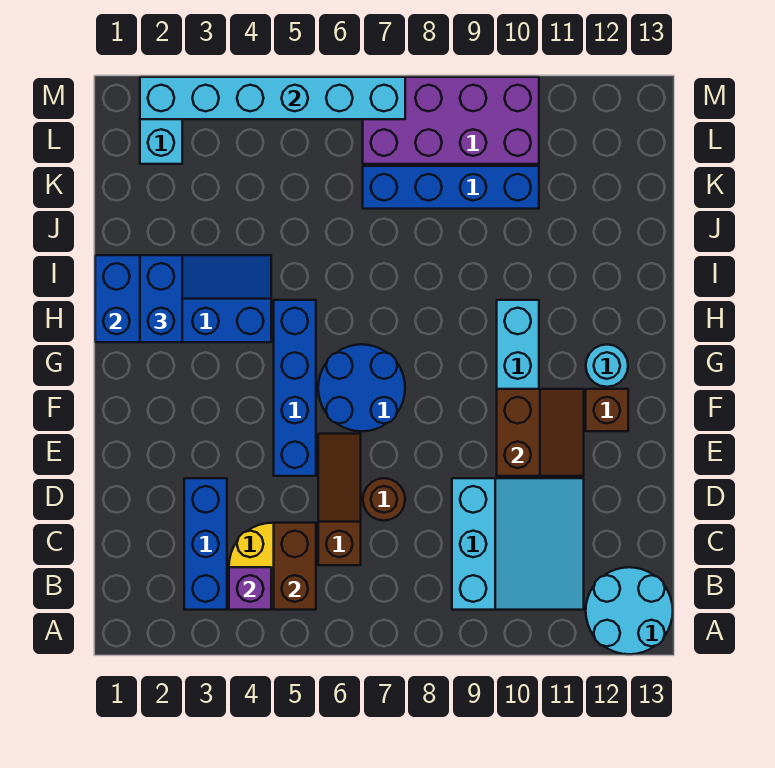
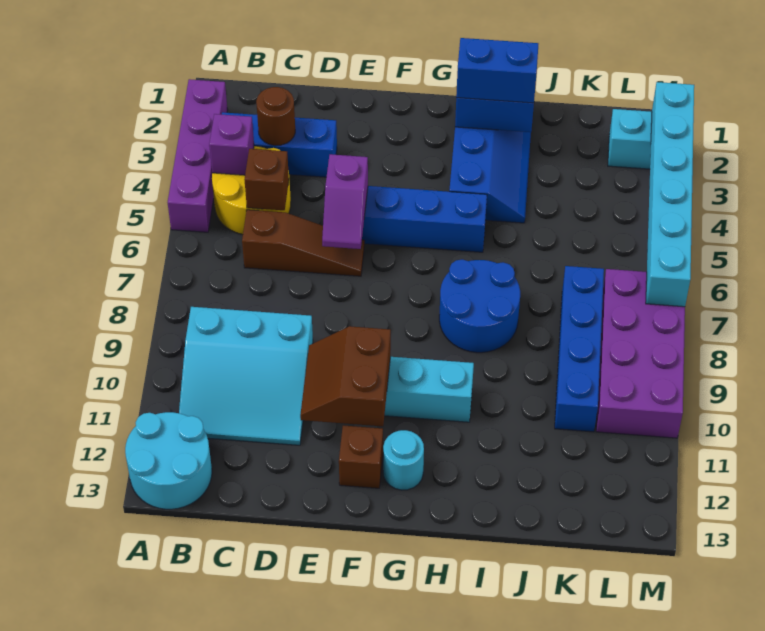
none -> purple brick A2:A5 level 1
brown brick B5:C5 level 2 -> brown brick C5 level 2
brown round brick D7 level 1 -> brown round brick C3 level 2
none -> purple slope E5:E6 level 2 top 5
brown slope E10:F11 level 2 top 10 -> brown slope E10:F11 level 2 top F
blue round brick F6:G7 level 1 -> blue round brick H7:I8 level 1

